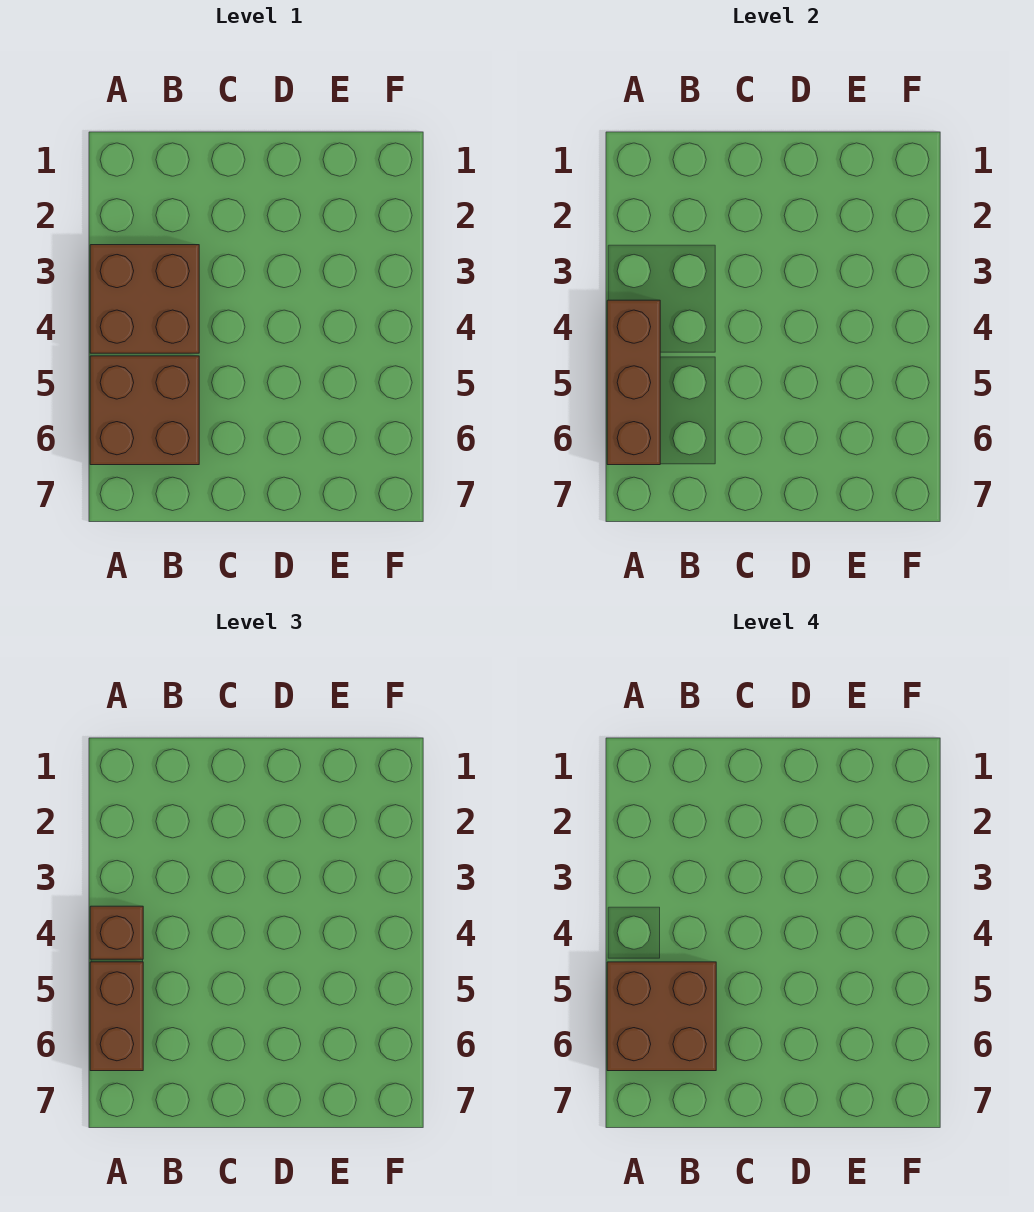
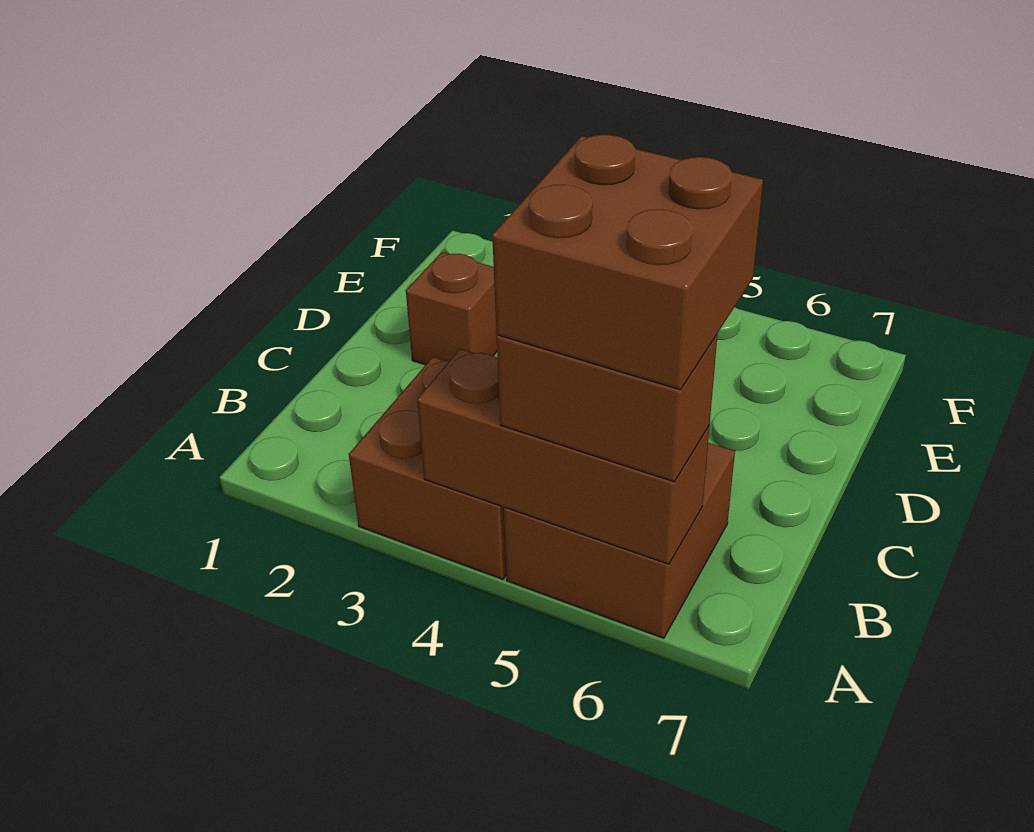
brown brick A4 level 3 -> brown brick D2 level 1

